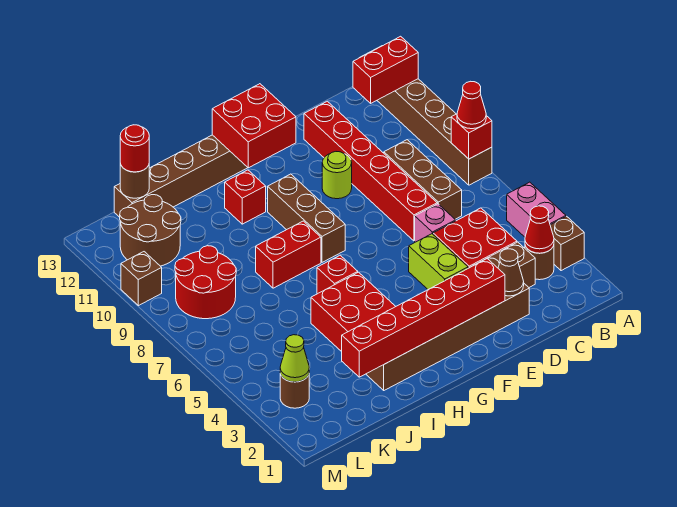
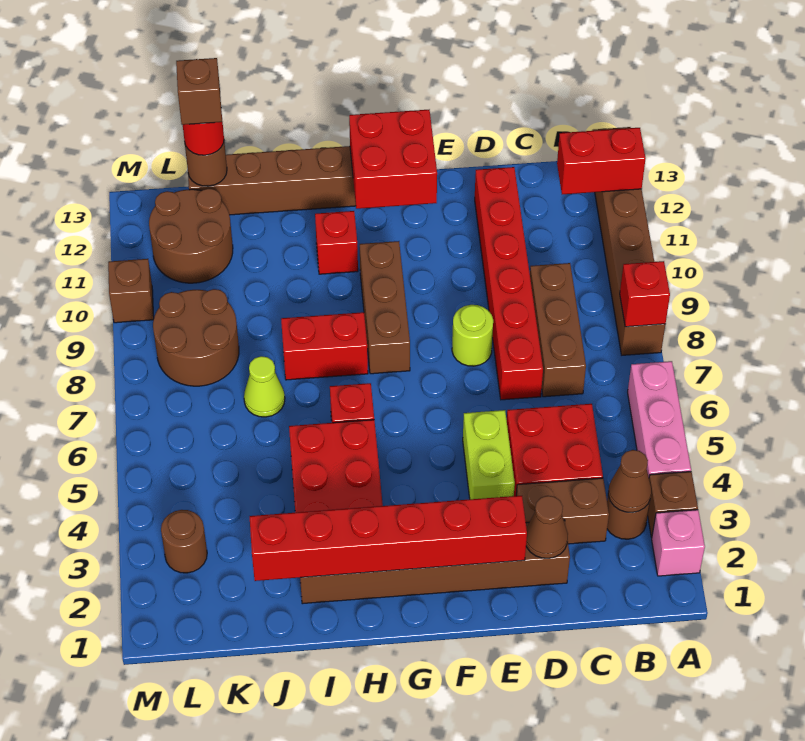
pink brick A4:A5 level 1 -> pink brick A4:A6 level 1
red cone A8 level 3 -> none
red cone B3 level 2 -> brown cone B3 level 2
pink brick D6 level 1 -> pink brick A2 level 1
lime round brick E10 level 1 -> lime round brick E8 level 1
red round brick K8:L9 level 1 -> brown round brick K8:L9 level 1
none -> brown brick K13 level 4
lime cone L3 level 2 -> lime cone J7 level 1

